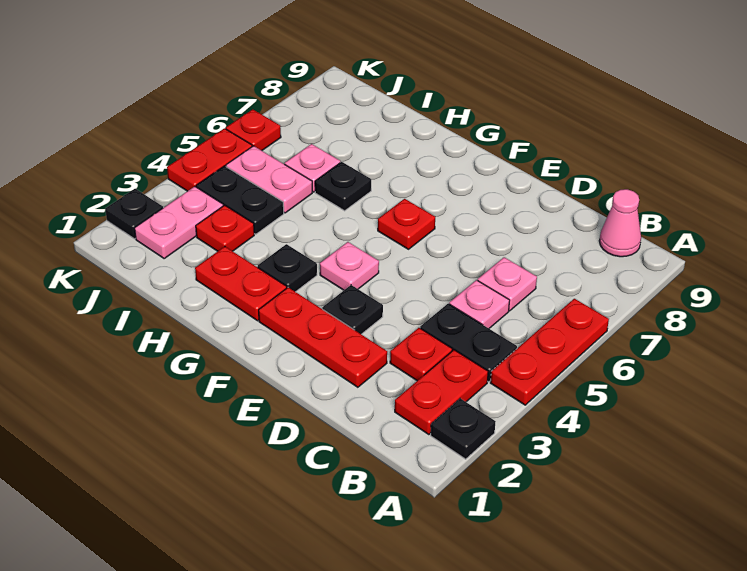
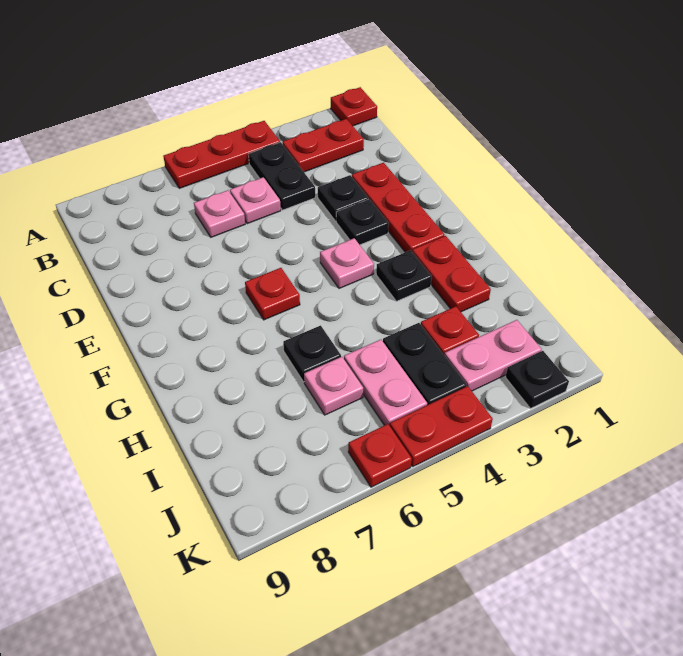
black plate A2 level 1 -> black plate D3 level 1
pink cone B9 level 1 -> none
red plate C3 level 1 -> red plate A1 level 1

